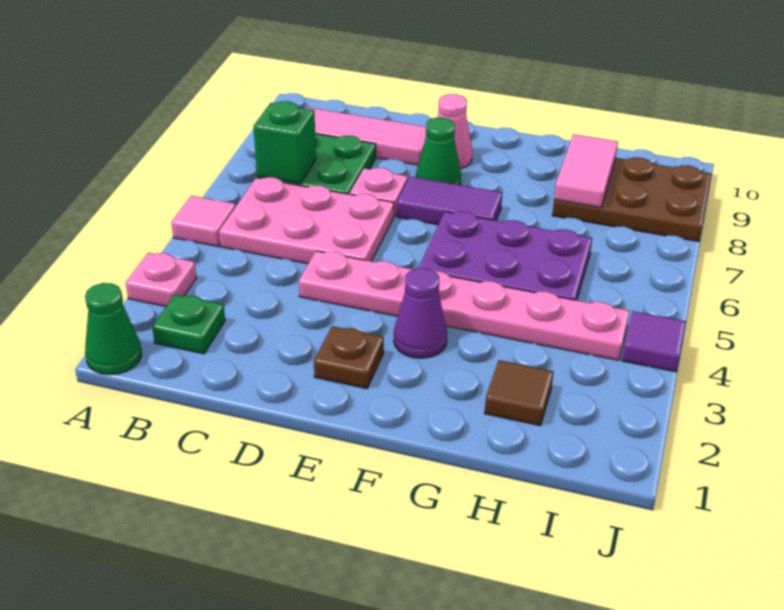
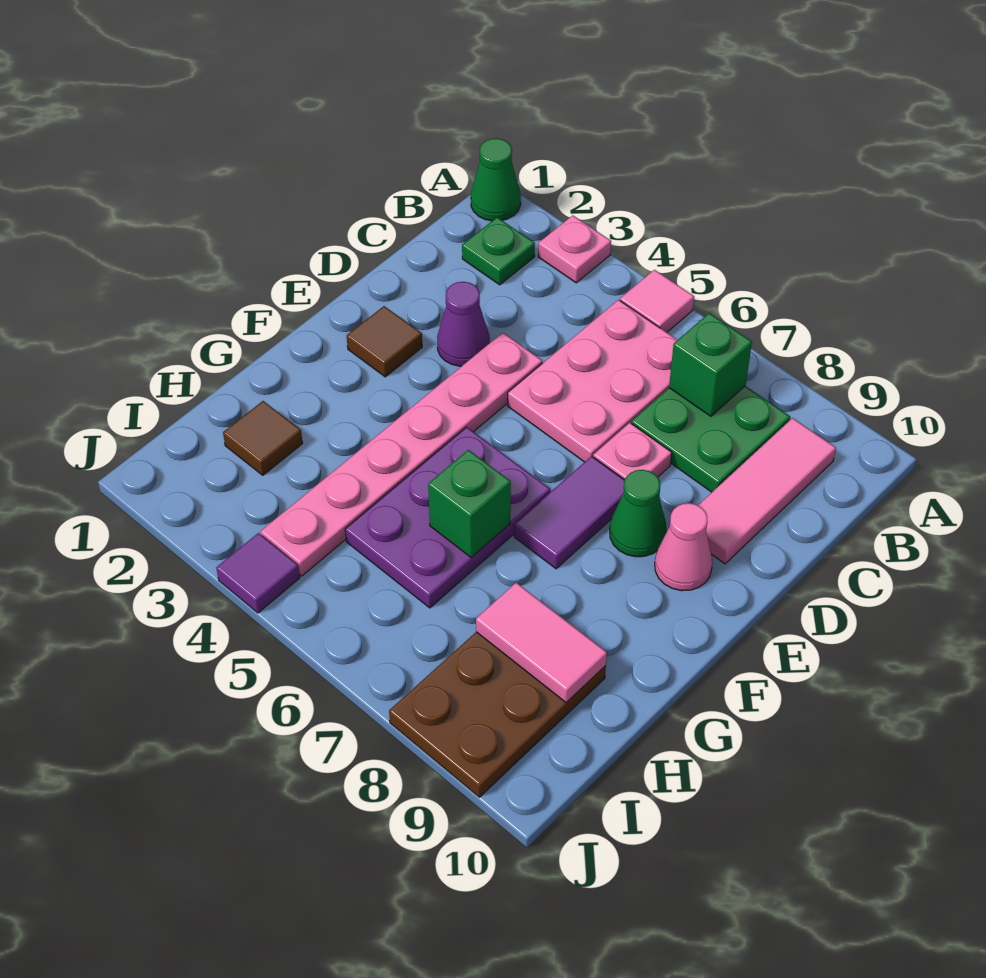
brown plate E2 level 1 -> brown tile E2 level 1
purple cone F3 level 1 -> purple cone D3 level 1
none -> green brick G6 level 2

